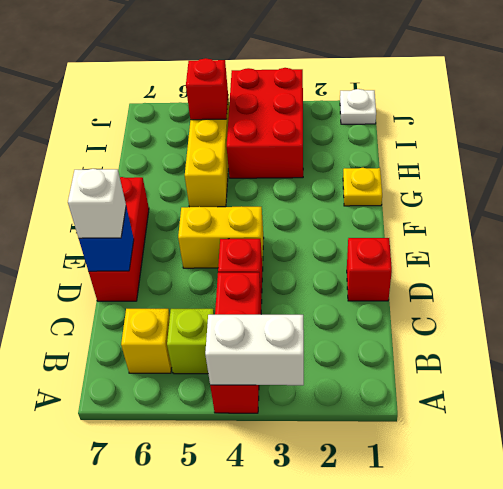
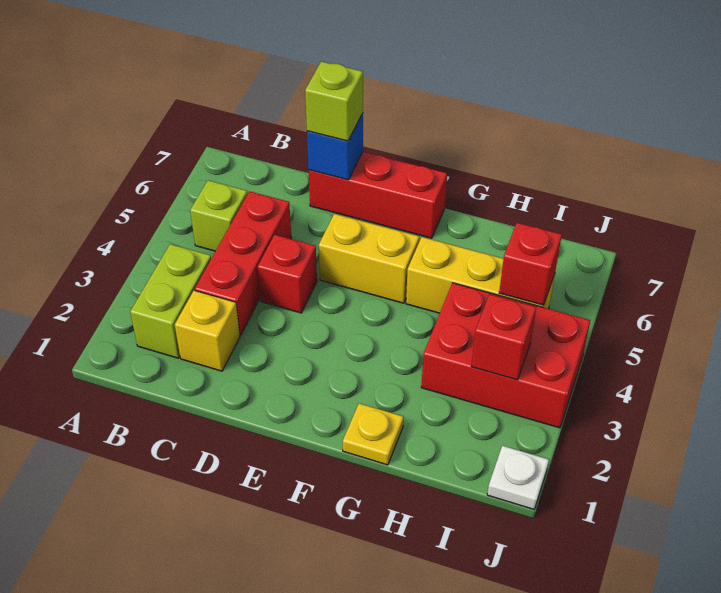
white brick A3:A4 level 2 -> none
red brick A4:C4 level 1 -> red brick C3:C5 level 1
none -> lime brick B2:B3 level 1
yellow brick B6 level 1 -> yellow brick C2 level 1
red brick D1 level 1 -> red brick I3 level 2
white brick D7 level 3 -> lime brick D7 level 3
yellow brick E4:E5 level 1 -> yellow brick E5:F5 level 1

